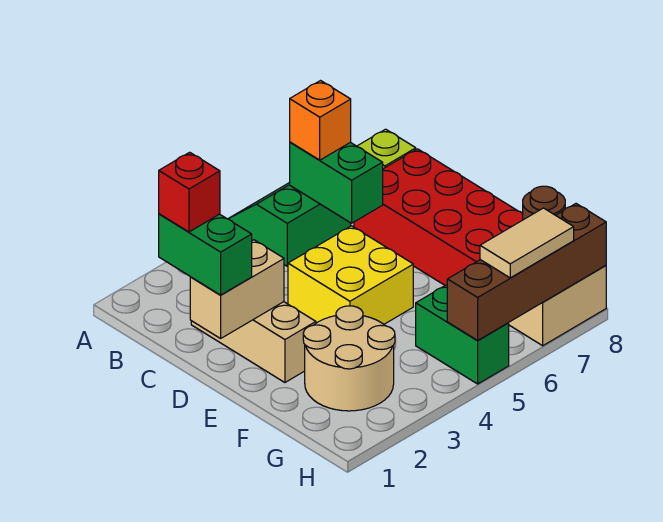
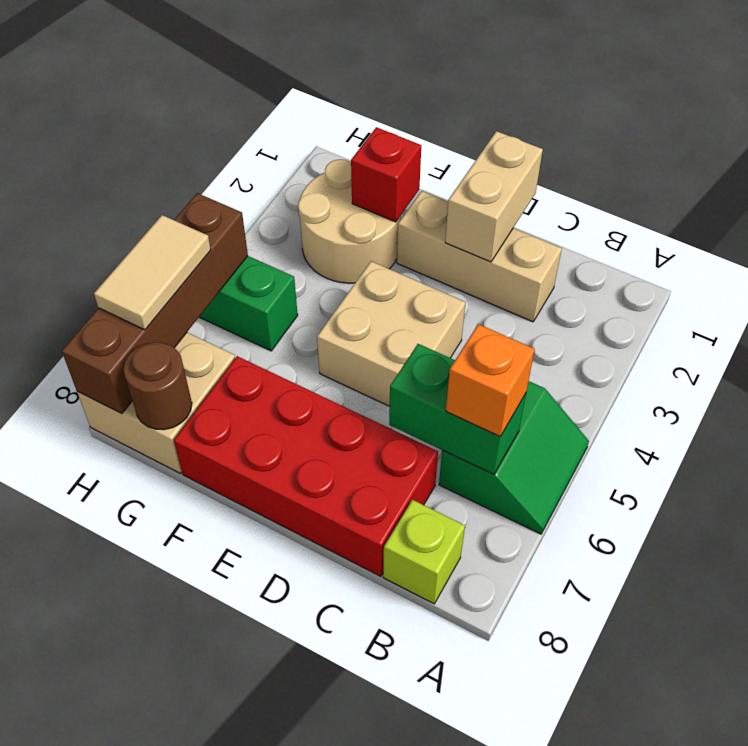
green brick C1:D1 level 3 -> none
red brick C1 level 4 -> red brick F2 level 2
yellow brick D4:E5 level 1 -> tan brick D4:E5 level 1

